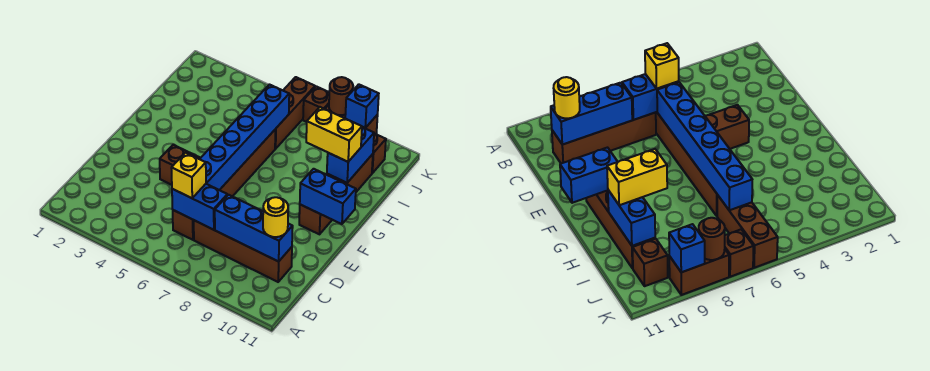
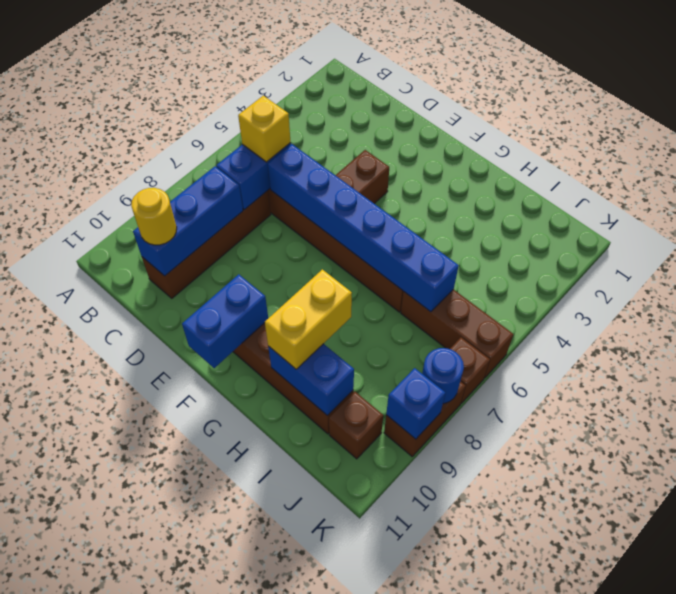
brown round brick K8 level 2 -> blue round brick K8 level 2

